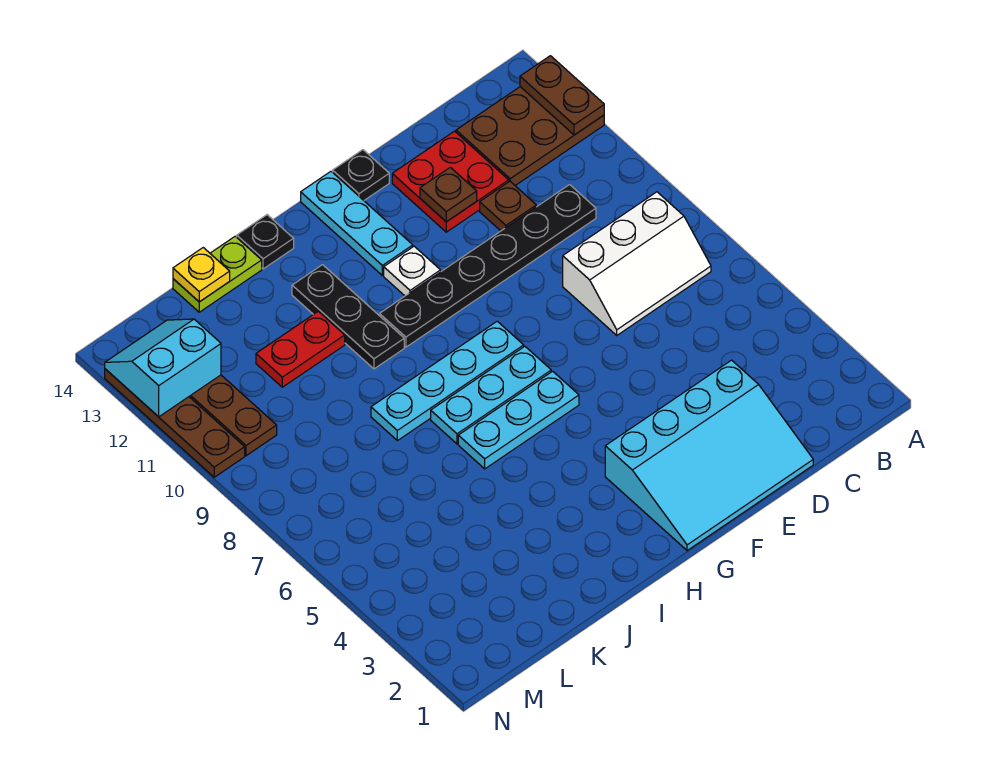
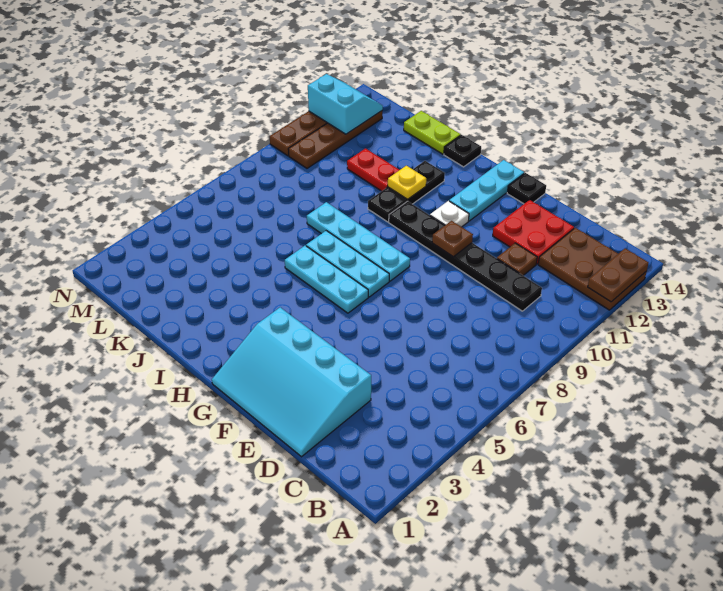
white slope B7:D8 level 1 top 8 -> none
brown plate E12 level 2 -> brown plate F10 level 2
yellow plate K14 level 2 -> yellow plate I11 level 2

